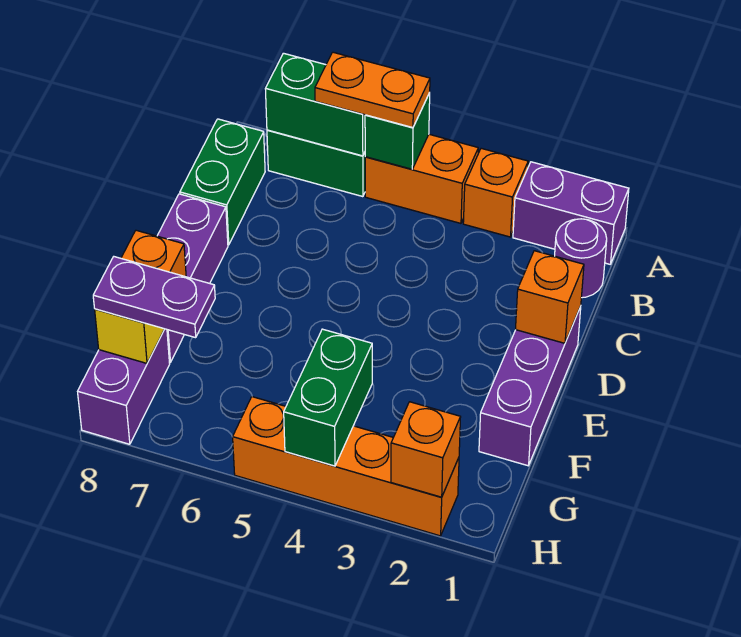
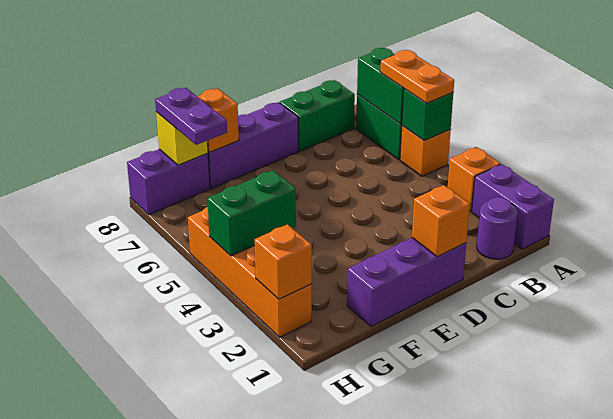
orange brick A4:A5 level 1 -> orange brick A5 level 1

